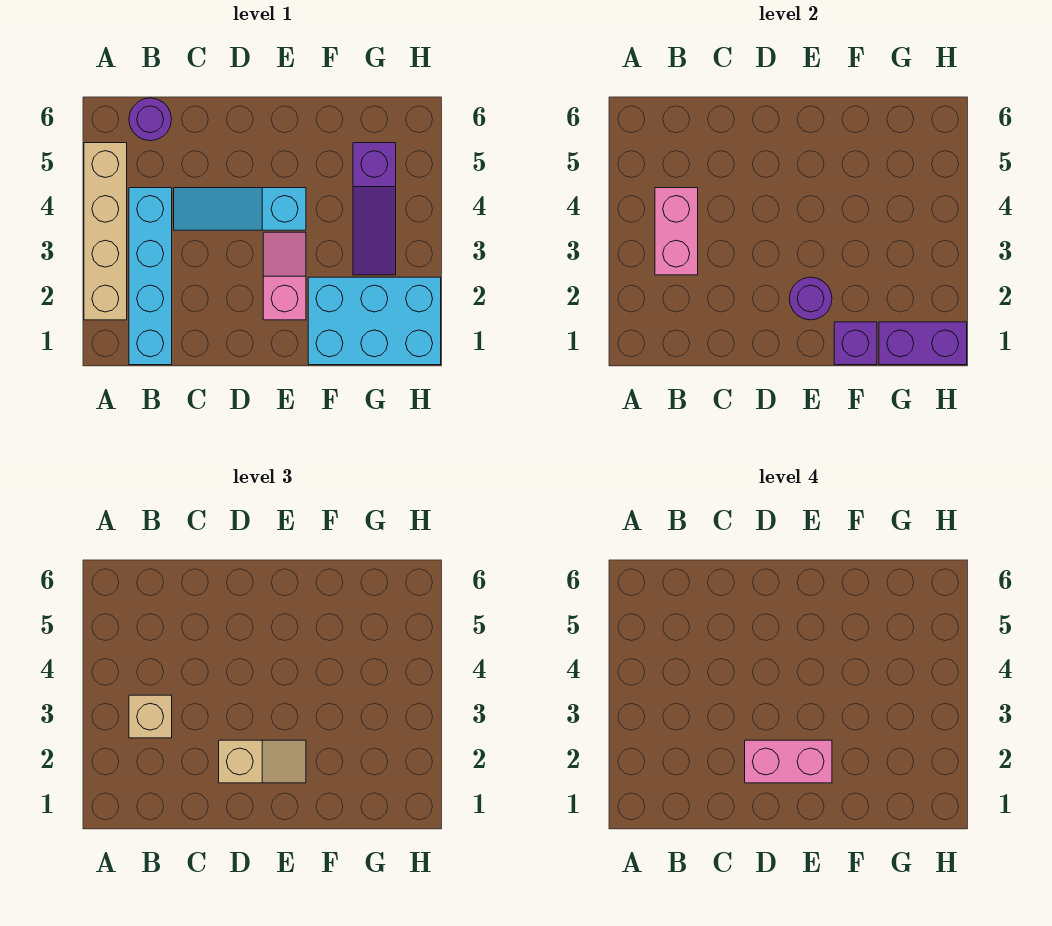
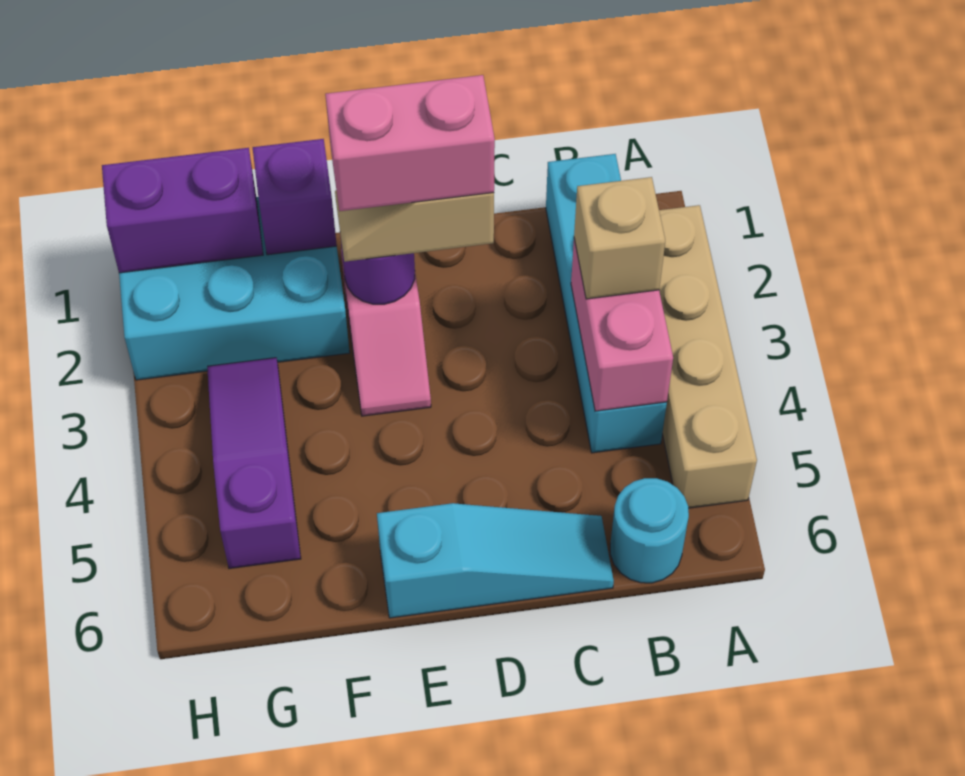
purple round brick B6 level 1 -> cyan round brick B6 level 1
cyan slope C4:E4 level 1 top E -> cyan slope C6:E6 level 1 top E

